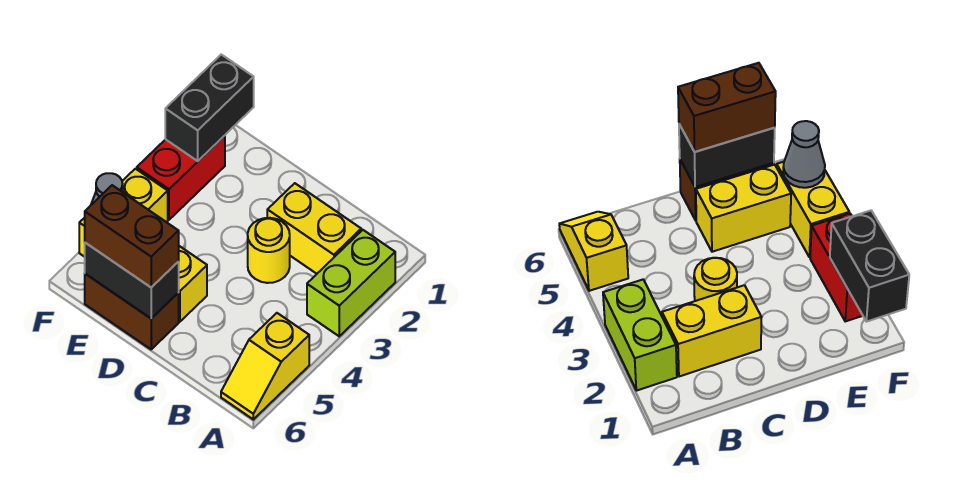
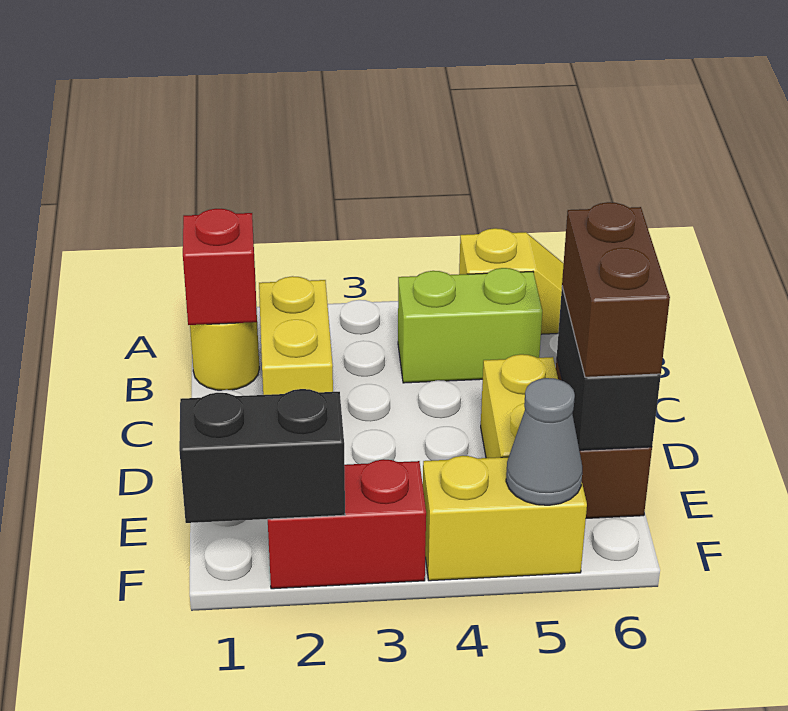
lime brick A2:A3 level 1 -> lime brick B4:B5 level 1
none -> red brick B1 level 2
yellow round brick C3 level 1 -> yellow round brick B1 level 1

